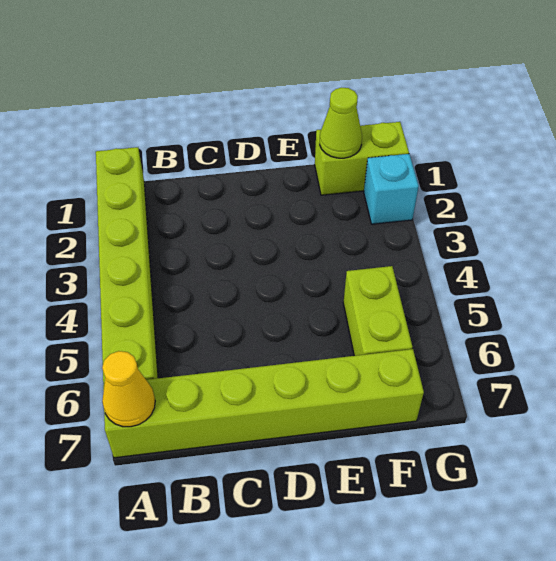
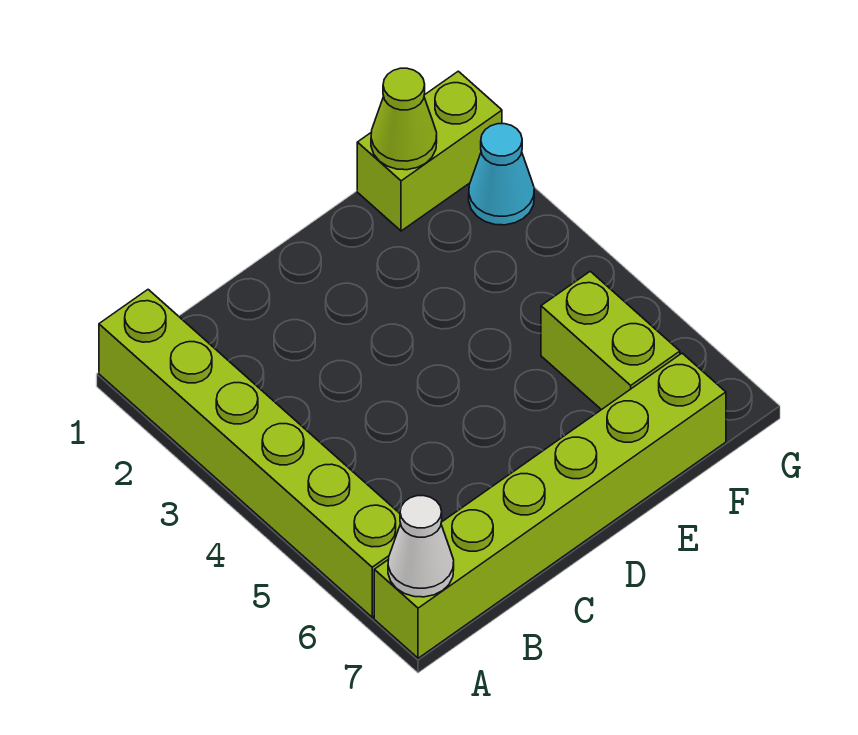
yellow cone A7 level 2 -> white cone A7 level 2
cyan brick G2 level 1 -> cyan cone G2 level 1

